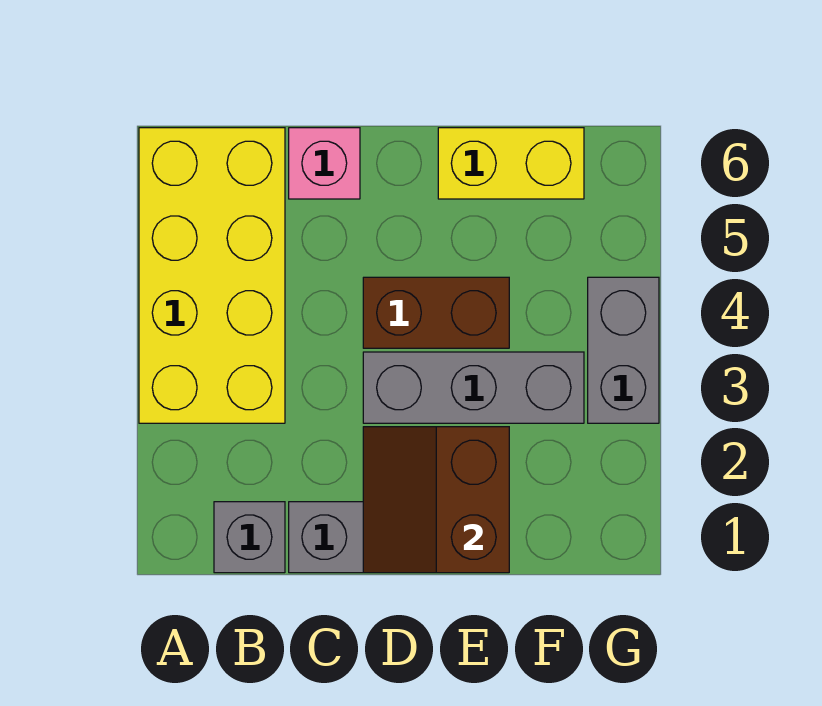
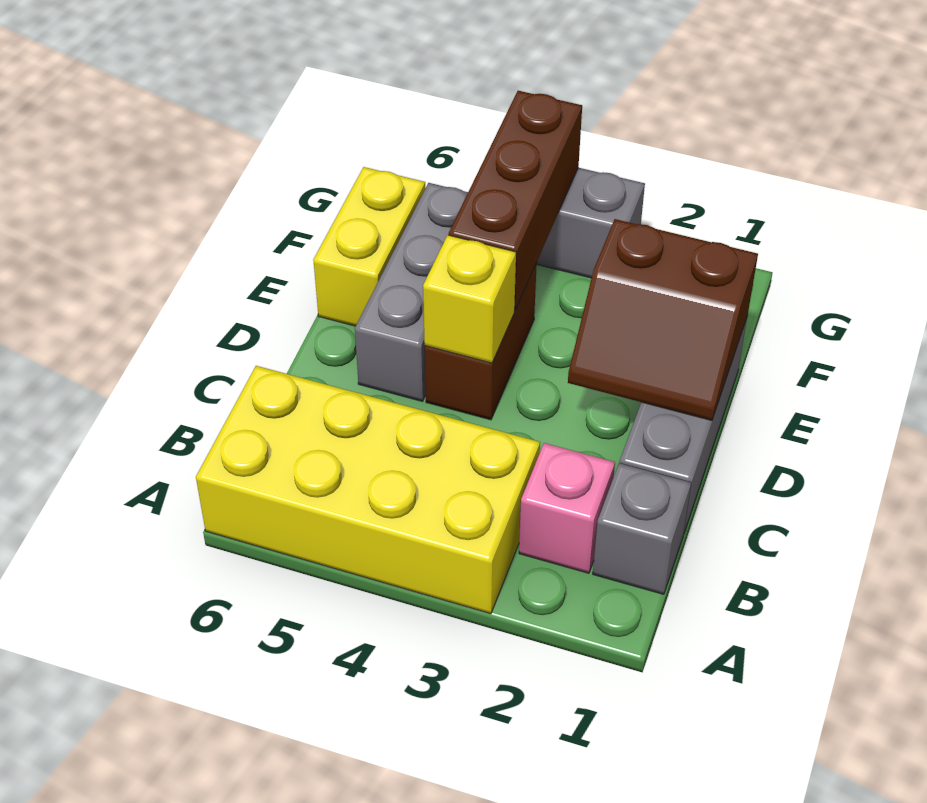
pink brick C6 level 1 -> pink brick B2 level 1
grey brick D3:F3 level 1 -> grey brick D5:F5 level 1
none -> yellow brick D4 level 2
none -> brown brick E4:G4 level 2

